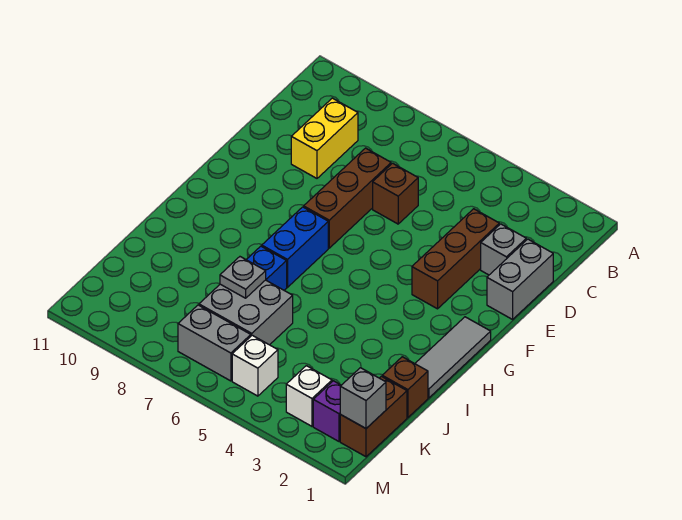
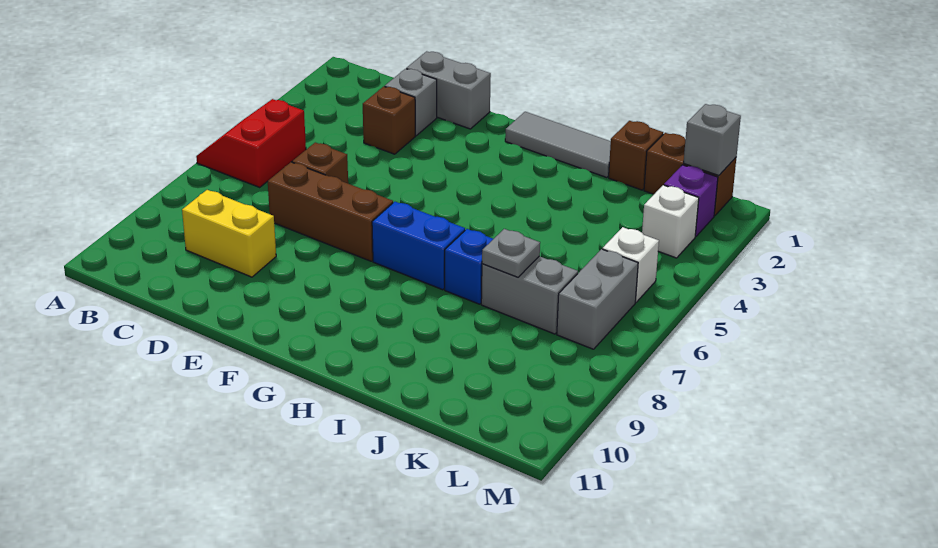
none -> red slope A5:B6 level 1 top B
brown brick D3:F3 level 1 -> brown brick D3 level 1
grey brick J6:K7 level 1 -> grey brick J7:K7 level 1

